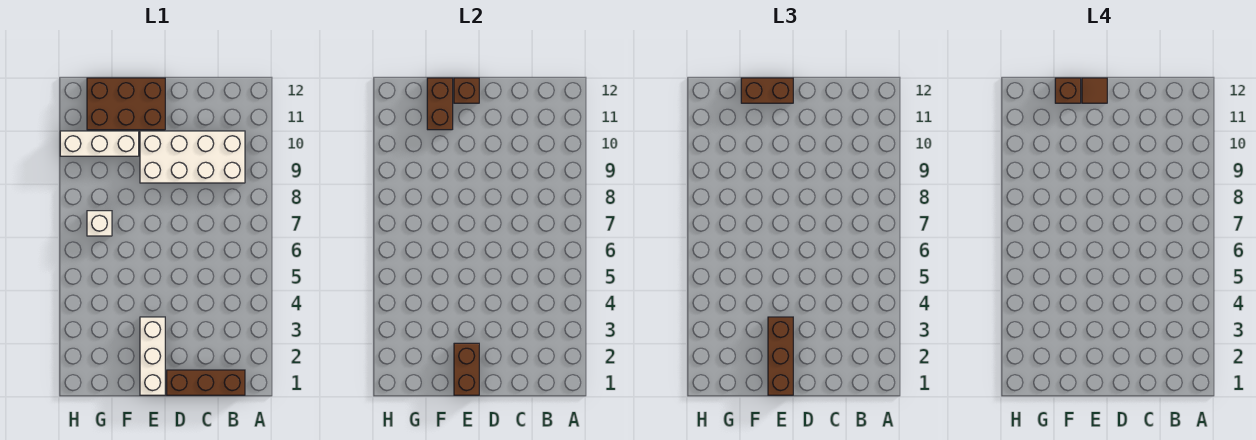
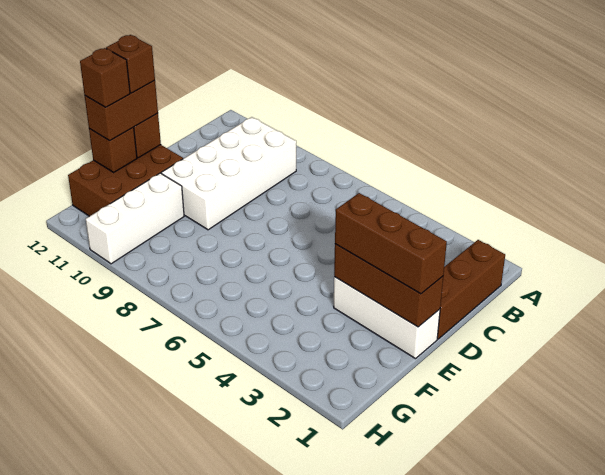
brown brick E1:E2 level 2 -> brown brick E1:E3 level 2
brown tile E12 level 4 -> brown brick E12 level 4
brown brick F11:F12 level 2 -> brown brick F12 level 2
white brick G7 level 1 -> none

